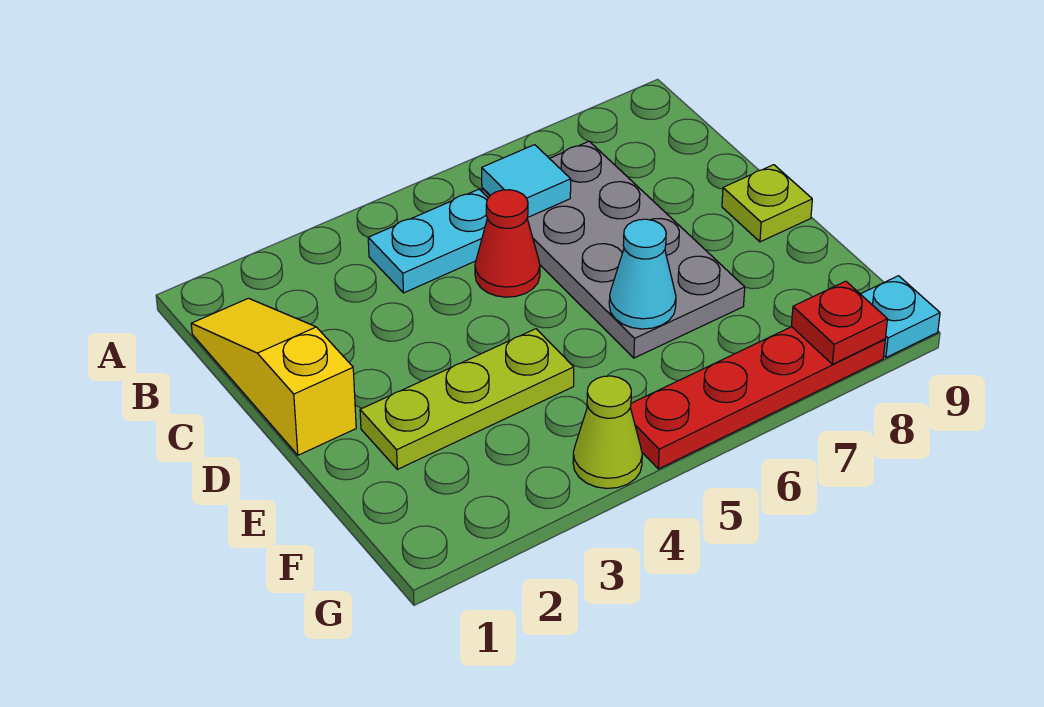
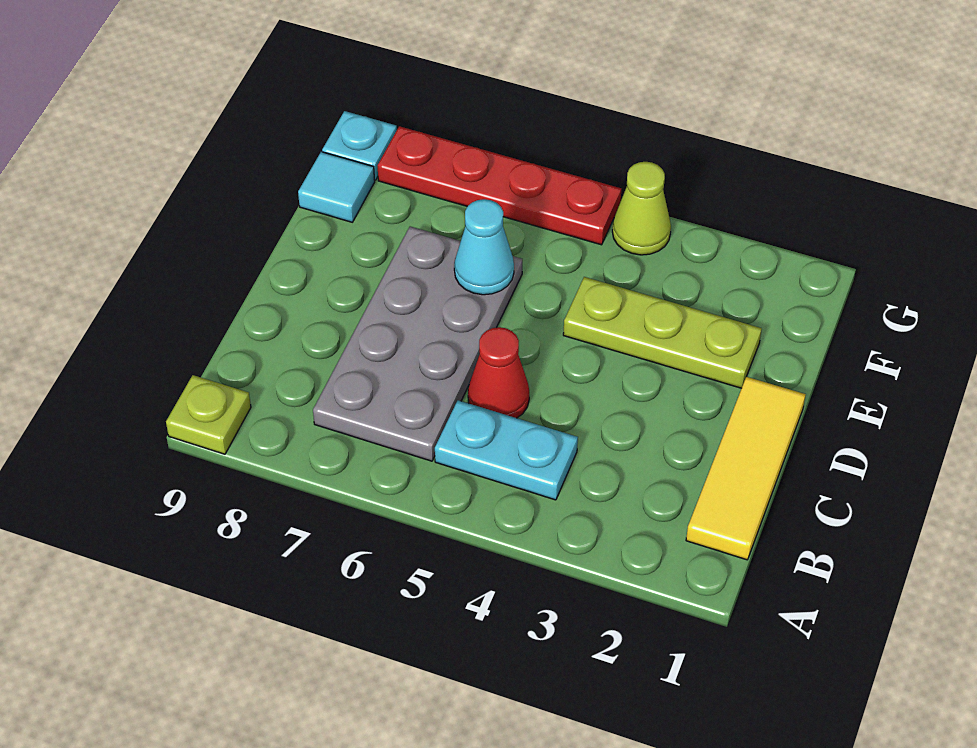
yellow slope B1:D1 level 1 top D -> yellow tile B1:D1 level 1
cyan tile B6 level 2 -> cyan tile F9 level 1
lime plate D9 level 1 -> lime plate A9 level 1
red plate G8 level 2 -> none

